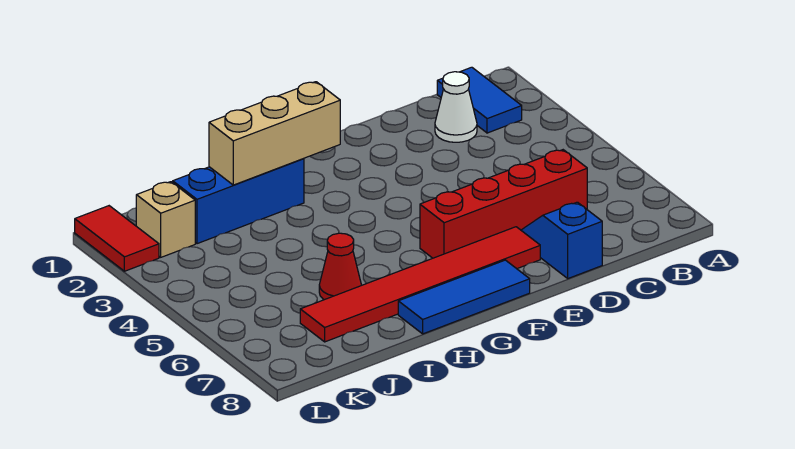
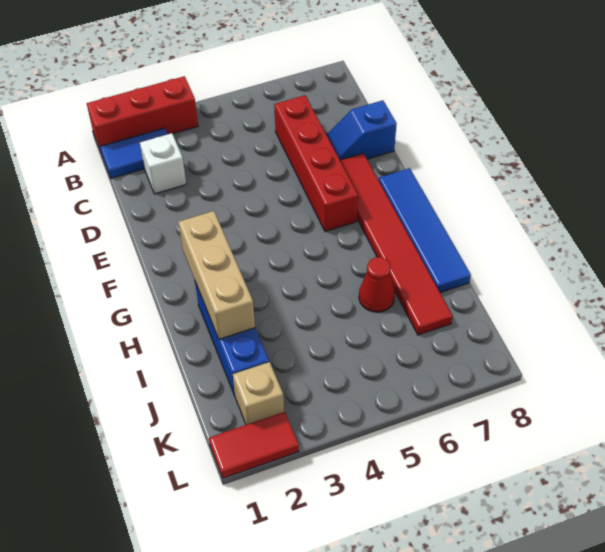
none -> red brick A1:A3 level 1
white cone C2 level 1 -> white brick C2 level 1
blue tile F8:H8 level 1 -> blue tile F8:I8 level 1

